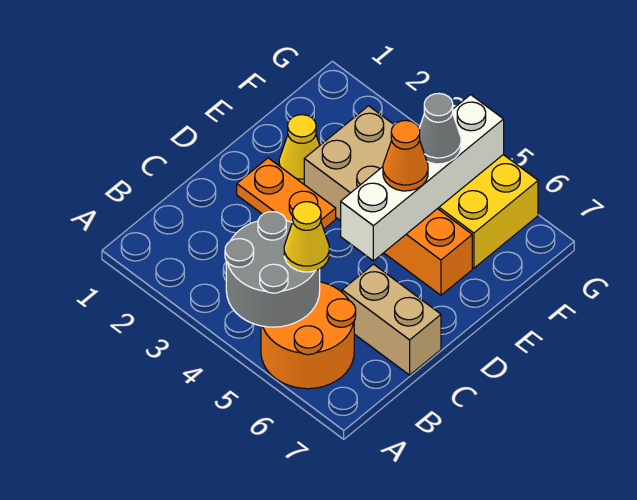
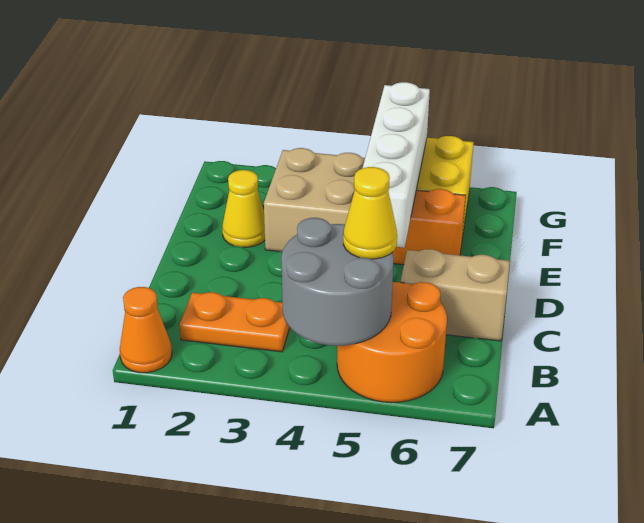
orange plate D2:D3 level 1 -> orange plate B2:B3 level 1
orange cone E5 level 3 -> orange cone A1 level 1
grey cone F5 level 3 -> none

